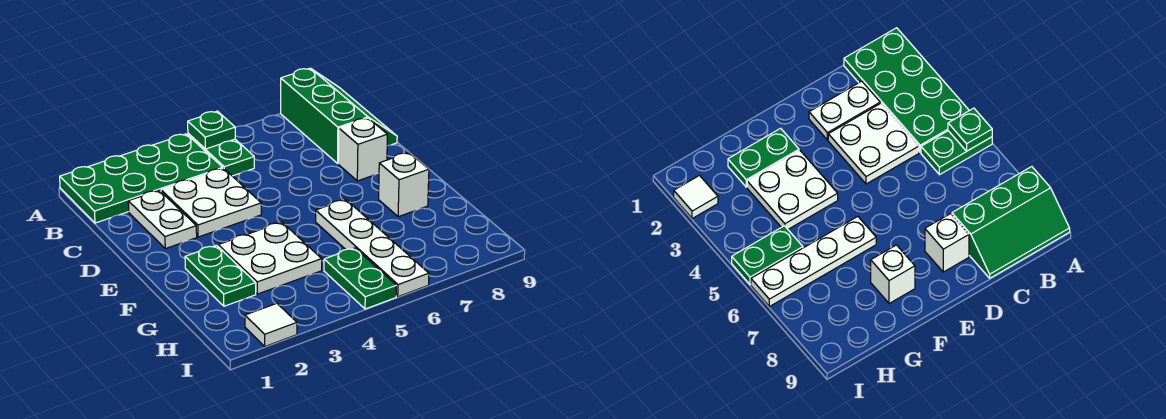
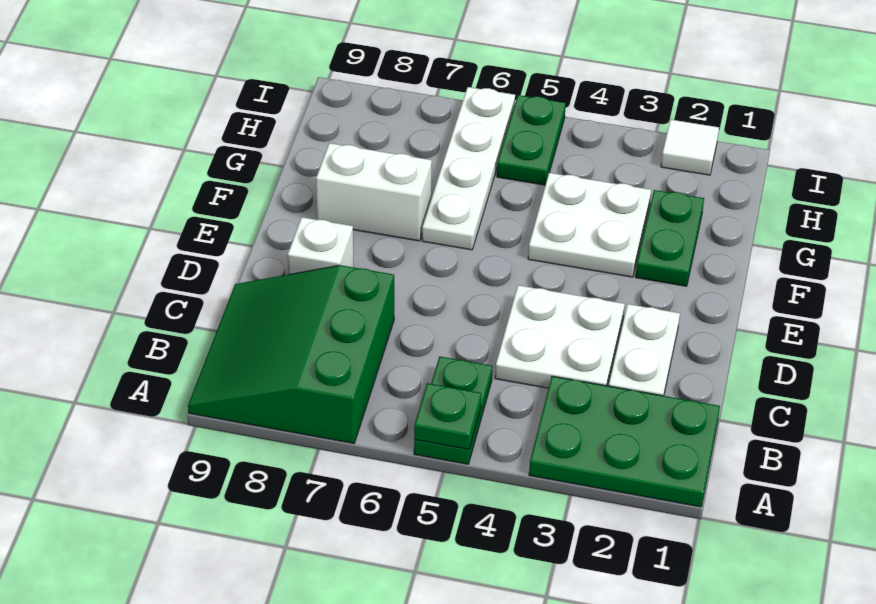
green plate A1:B4 level 1 -> green plate A1:B3 level 1
green slope A8:C9 level 1 top 8 -> green slope A7:C9 level 1 top 7
white brick F8 level 1 -> white brick F7:F8 level 1

